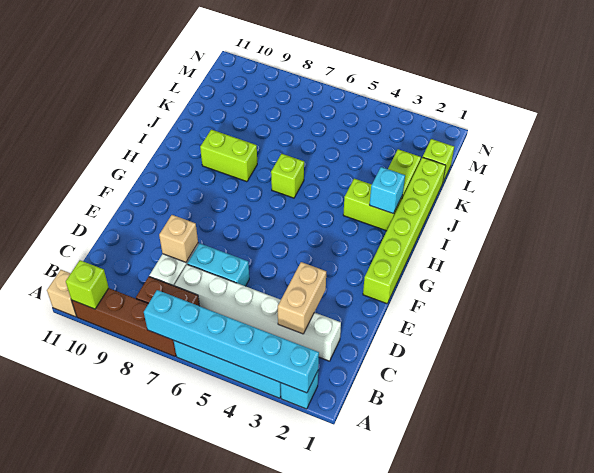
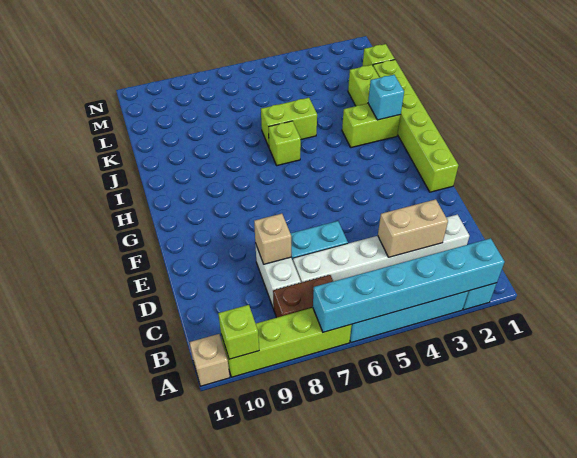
brown brick A7:A10 level 1 -> lime brick A7:A10 level 1
tan brick C3:D3 level 2 -> tan brick C3:C4 level 2
lime brick I8:I9 level 1 -> lime brick J5:J6 level 1

